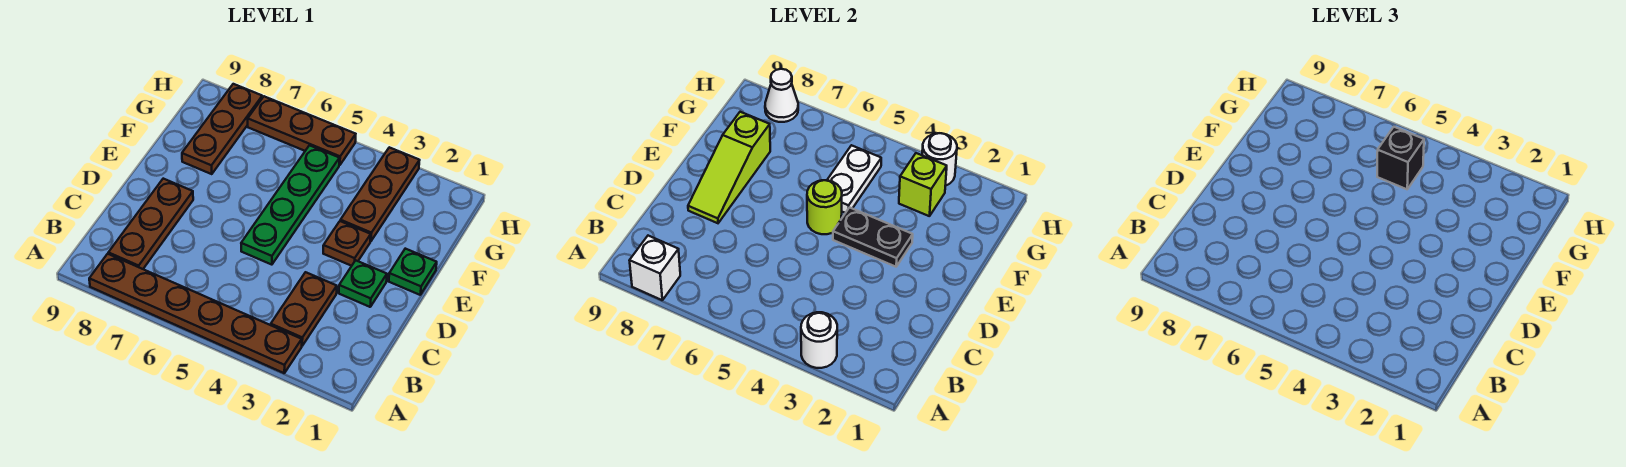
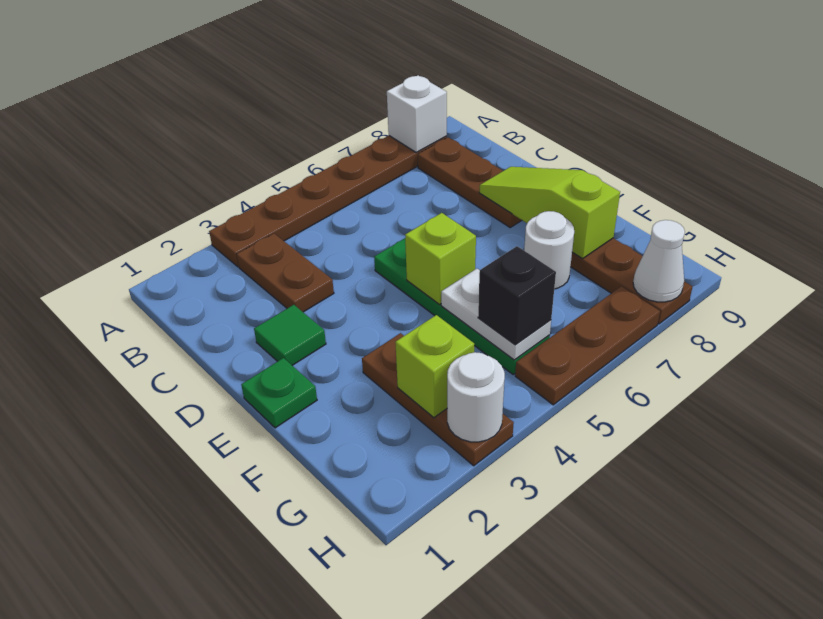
white round brick A3 level 2 -> white round brick F7 level 1
green plate D2 level 1 -> green tile D2 level 1
brown plate E3 level 1 -> none
black plate E3:E4 level 2 -> none
lime round brick E5 level 2 -> lime brick E5 level 2

